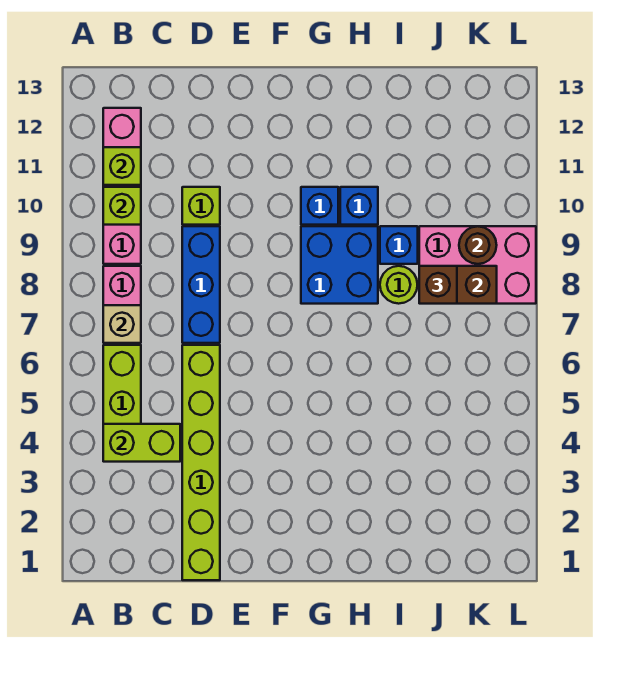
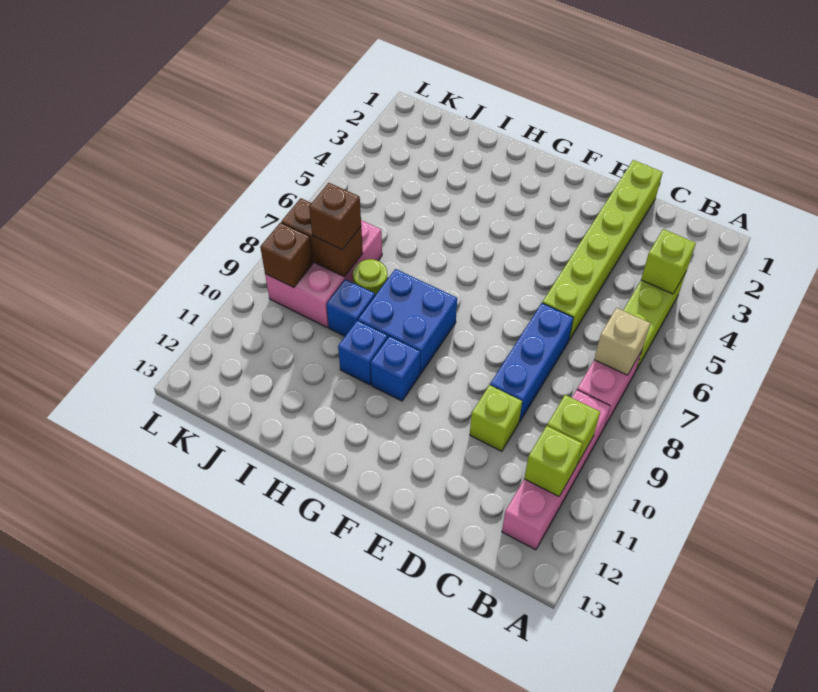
lime brick B4:C4 level 2 -> lime brick B4 level 2
pink brick J8:L9 level 1 -> pink brick J7:K9 level 1
brown round brick K9 level 2 -> brown brick K9 level 2

